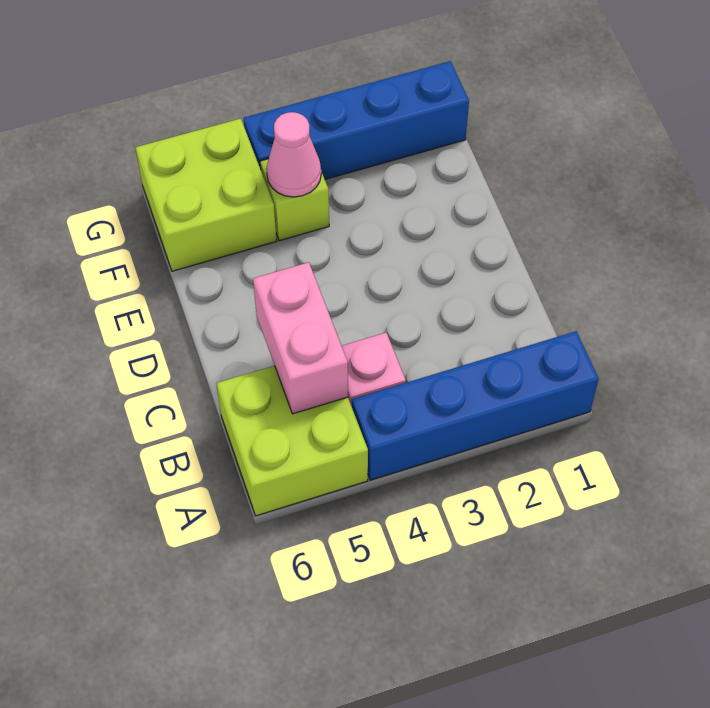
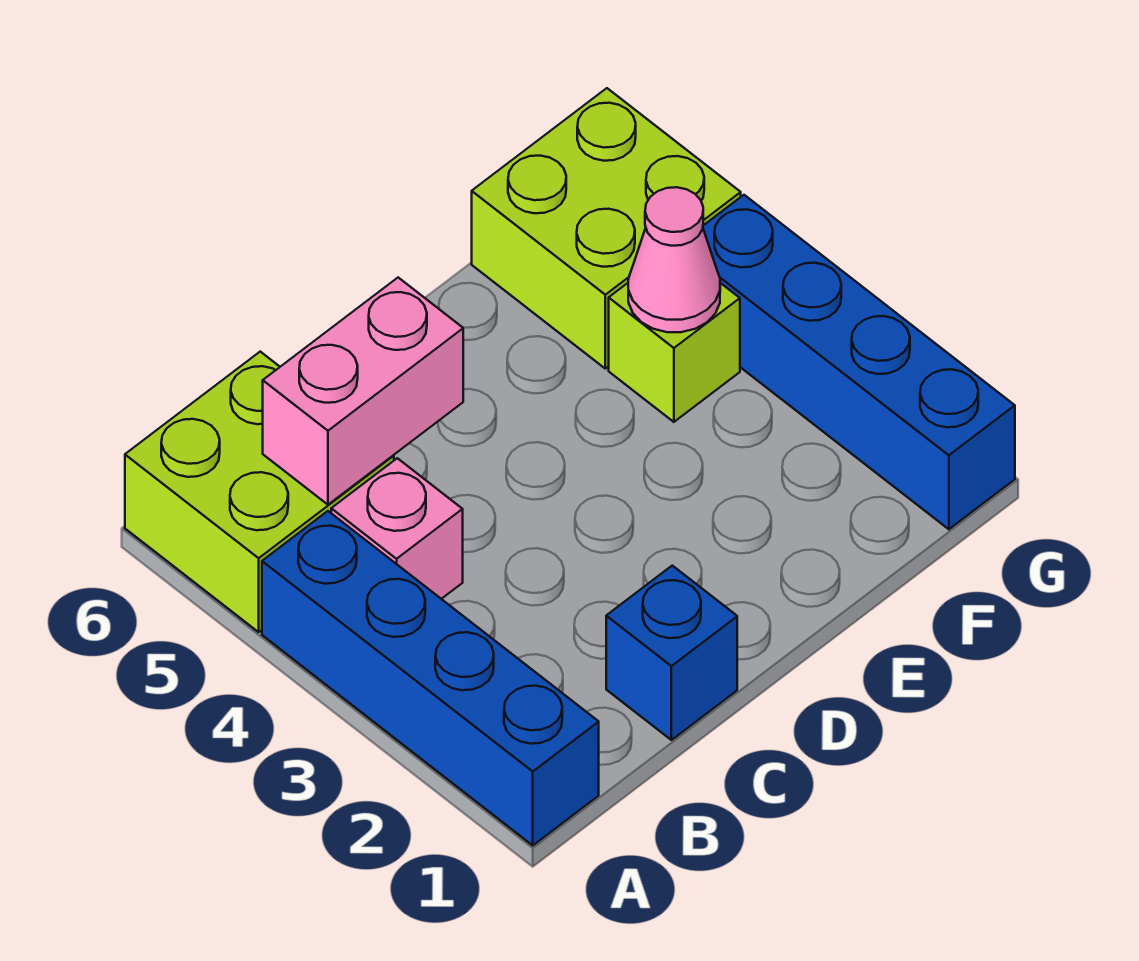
none -> blue brick C1 level 1

